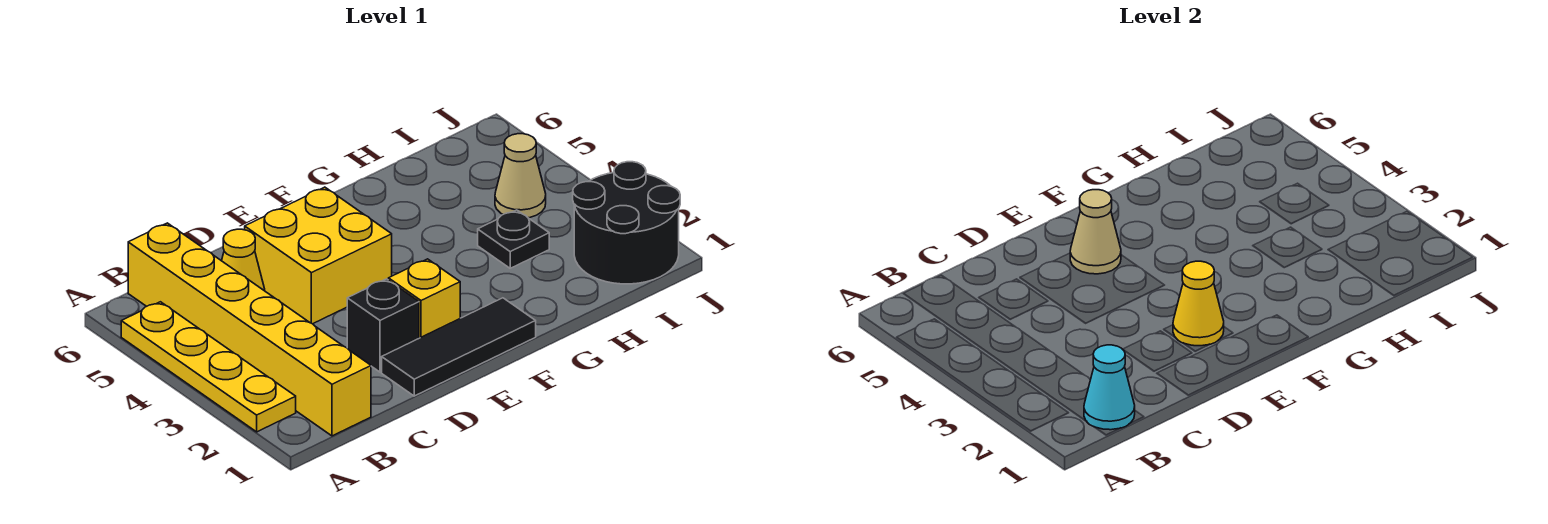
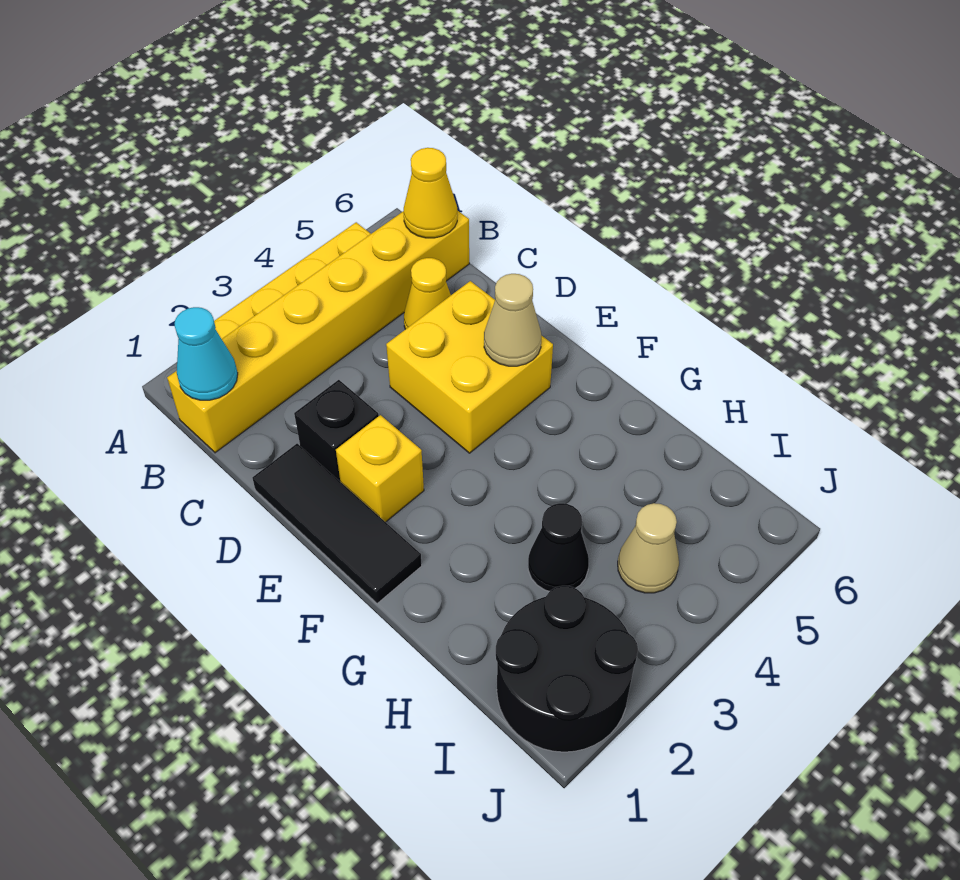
yellow cone E2 level 2 -> yellow cone B6 level 2
black plate H3 level 1 -> black cone H3 level 1

